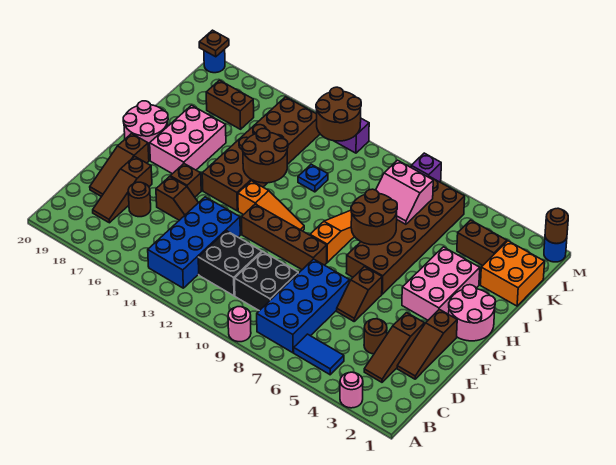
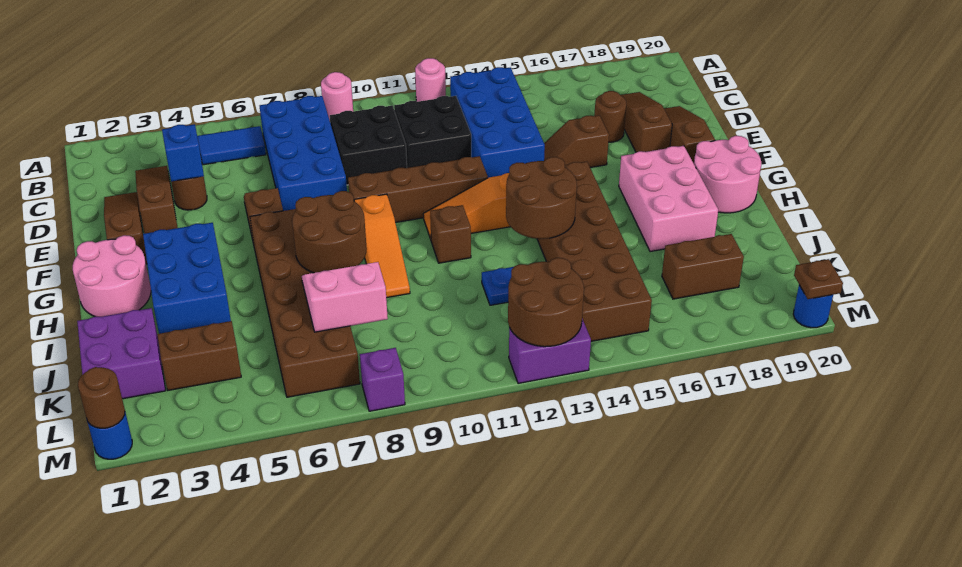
pink round brick A3 level 1 -> pink round brick A12 level 1
none -> blue brick D4 level 2
brown brick F16 level 1 -> brown brick H11 level 1
pink brick G3:I4 level 1 -> blue brick G3:I4 level 1
orange brick J1:K2 level 1 -> purple brick J1:K2 level 1

